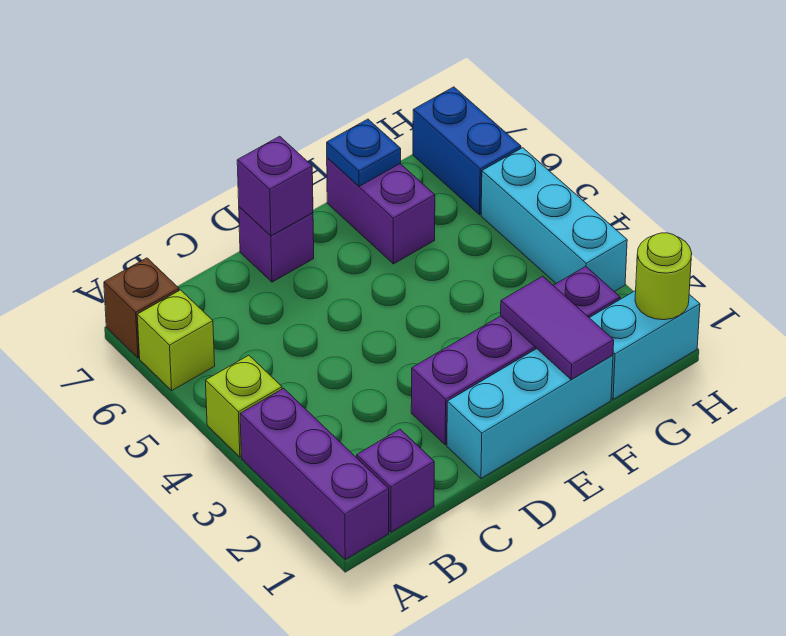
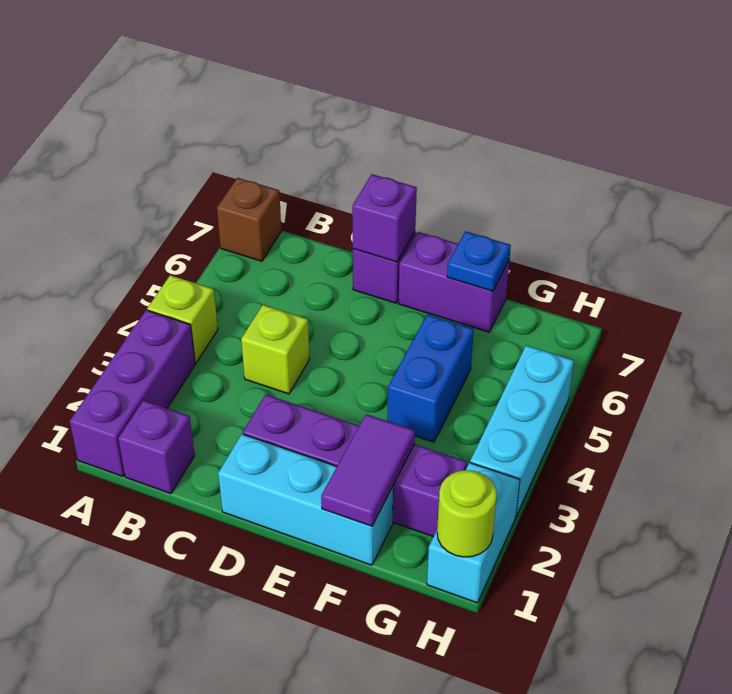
lime brick A6 level 1 -> lime brick C4 level 1
purple brick F6:F7 level 1 -> purple brick E7:F7 level 1
cyan brick G1:H1 level 1 -> cyan brick H1:H2 level 1
blue brick H6:H7 level 1 -> blue brick F4:F5 level 1

